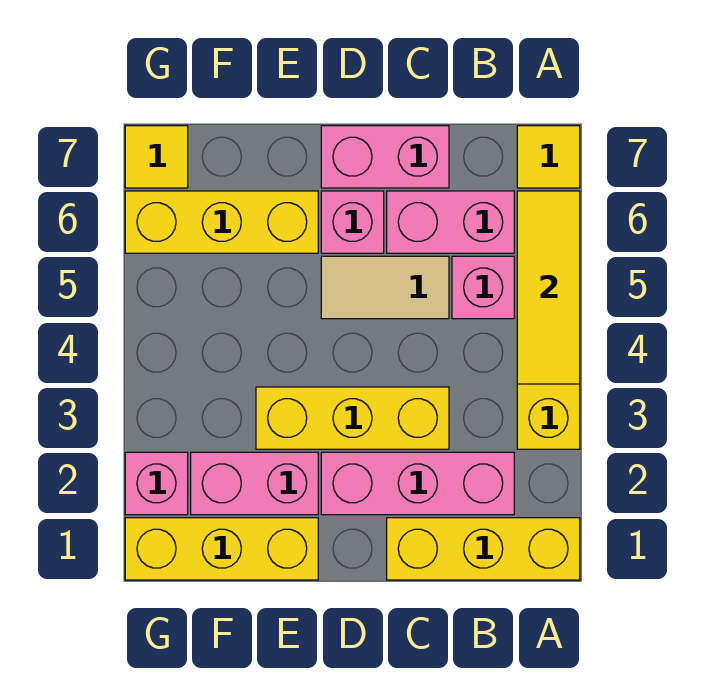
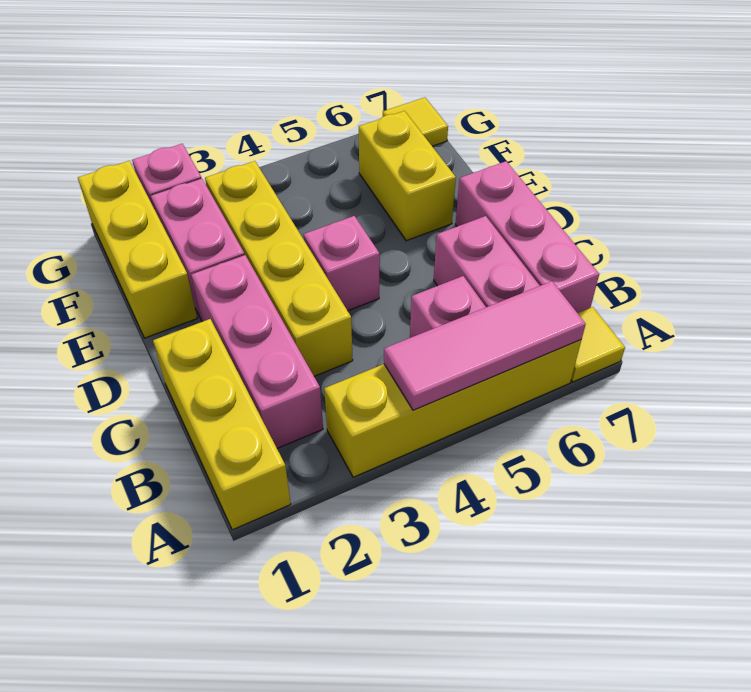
yellow tile A4:A6 level 2 -> pink tile A4:A6 level 2
yellow brick C3:E3 level 1 -> yellow brick C3:F3 level 1
tan tile C5:D5 level 1 -> none
pink brick C7:D7 level 1 -> pink brick B7:D7 level 1
pink brick D6 level 1 -> pink brick D4 level 1
yellow brick E6:G6 level 1 -> yellow brick E6:F6 level 1

